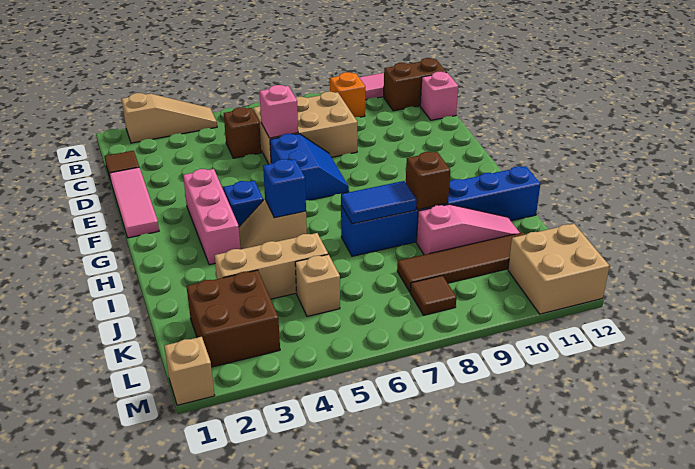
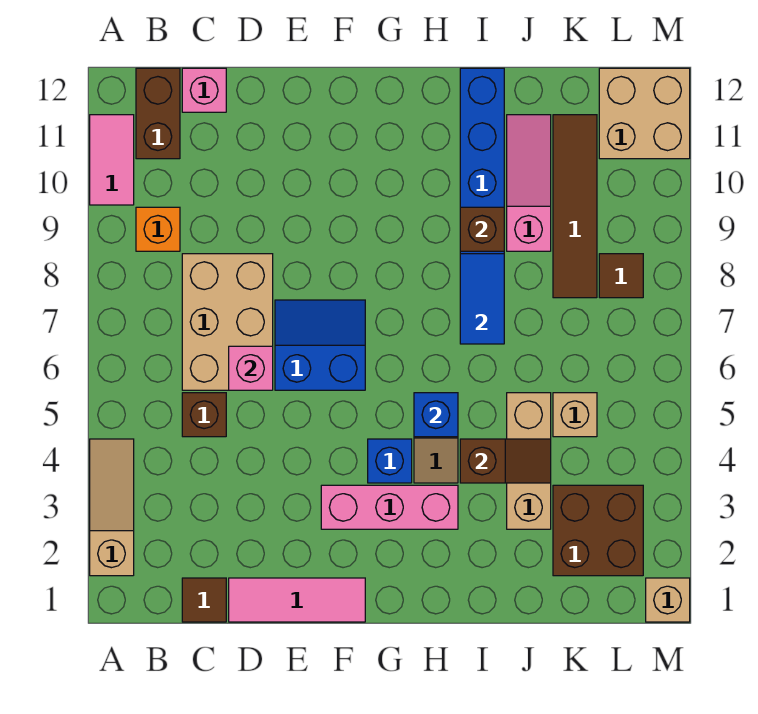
none -> brown slope I4:J4 level 2 top I

